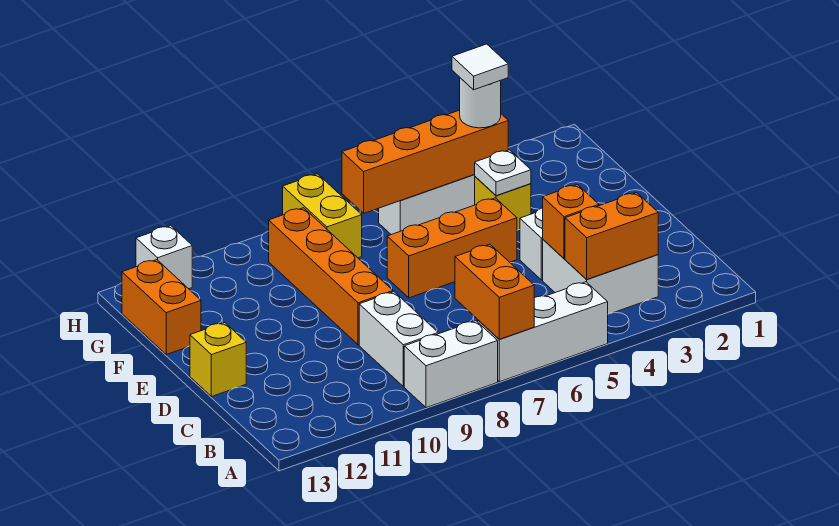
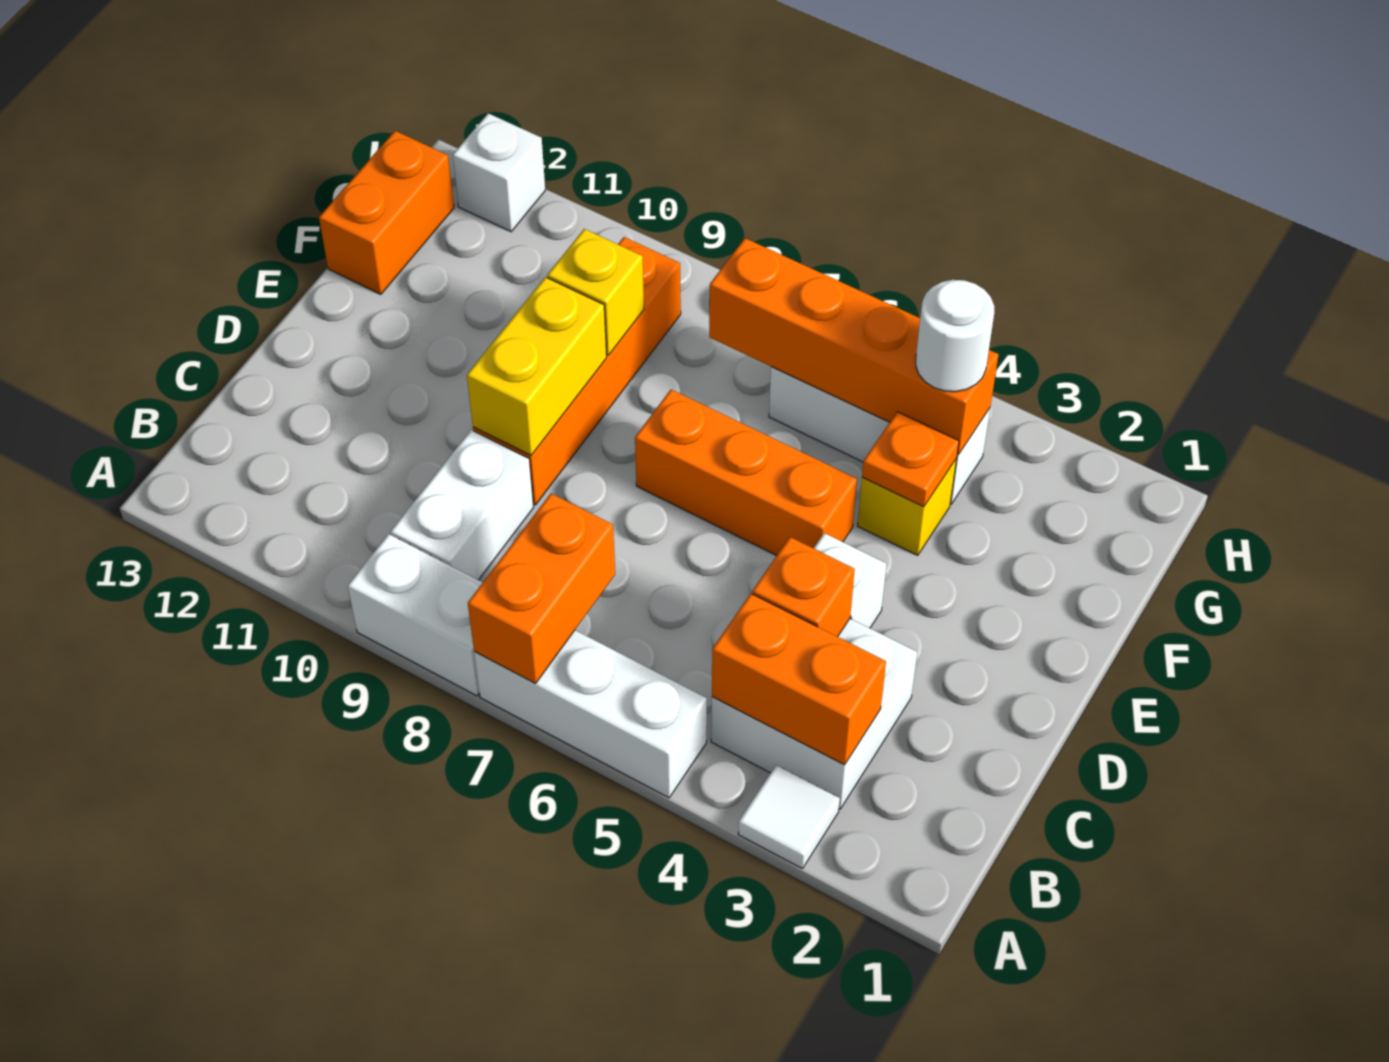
yellow brick D13 level 1 -> yellow brick F9 level 2
white plate F4 level 2 -> orange plate F4 level 2
white tile G4 level 4 -> white tile A3 level 1
yellow brick G8:H8 level 1 -> yellow brick D9:E9 level 2

